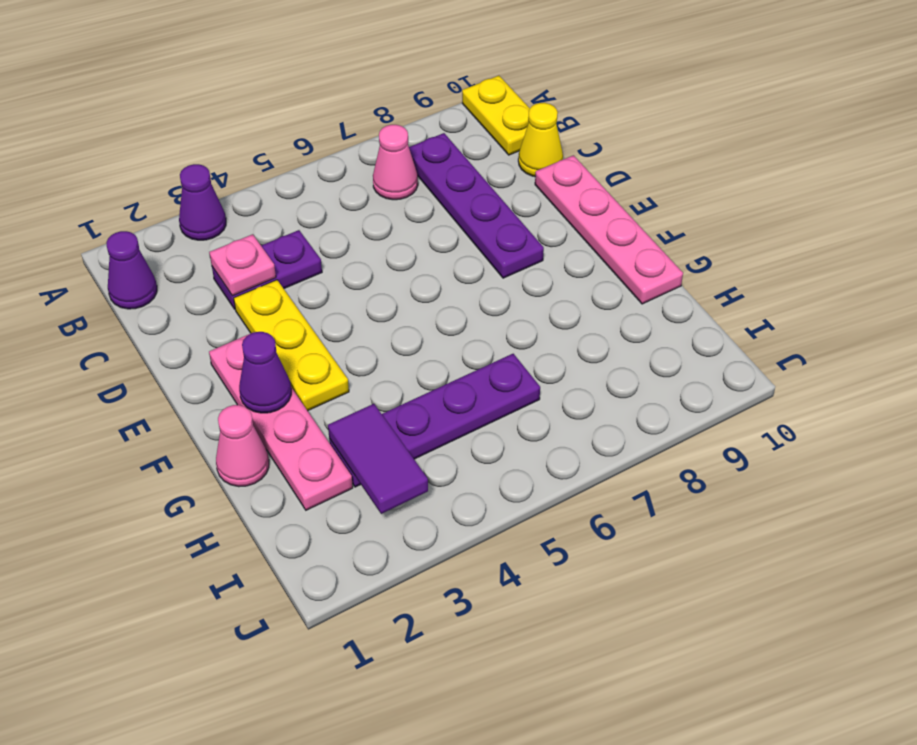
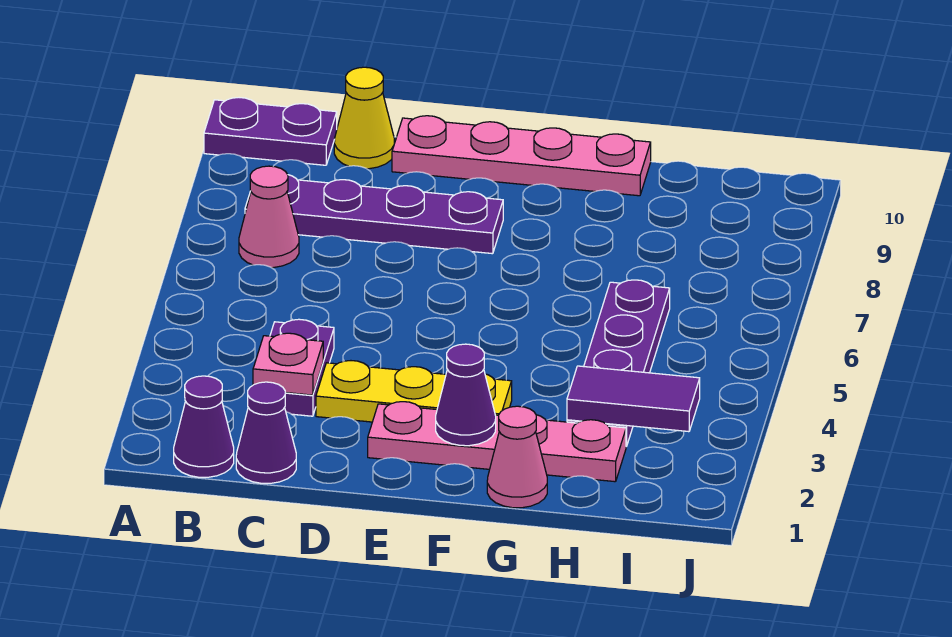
purple cone A3 level 1 -> purple cone C1 level 1
yellow plate A10:B10 level 1 -> purple plate A10:B10 level 1

